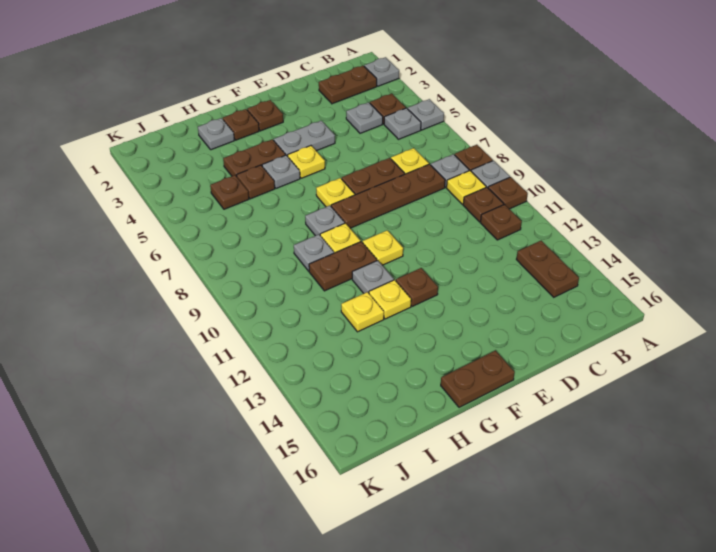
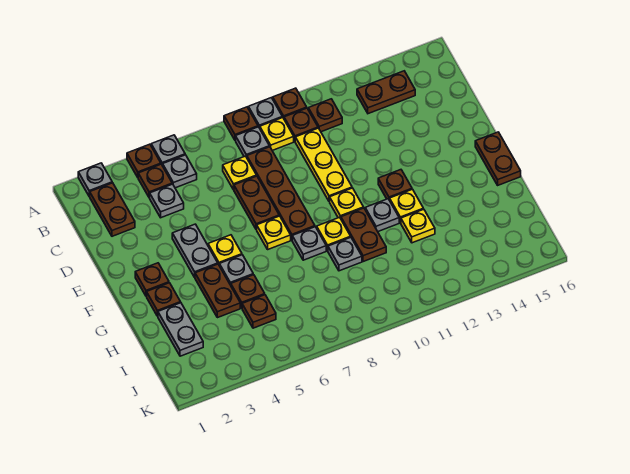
none -> brown plate A4 level 1
none -> yellow plate C10:E10 level 1
grey plate H2 level 1 -> grey plate H2:I2 level 1

